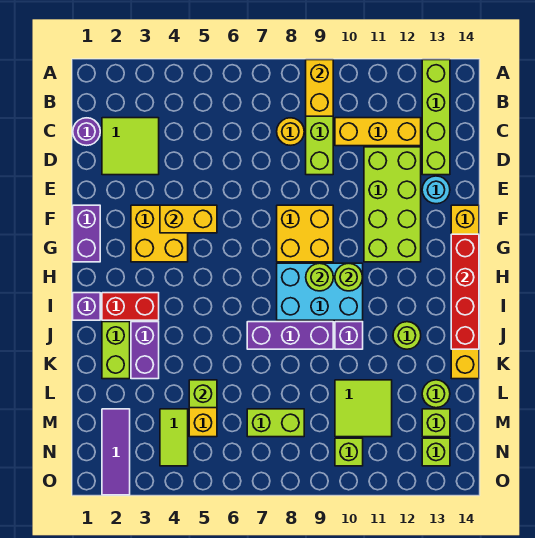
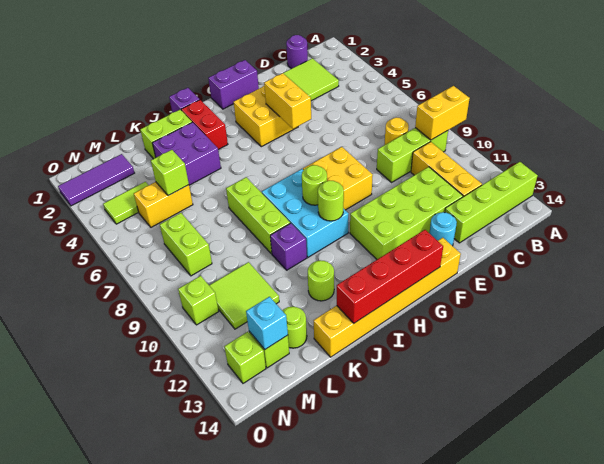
purple brick J3:K3 level 1 -> purple brick J3:K4 level 1
purple brick J7:J9 level 1 -> lime brick J7:J9 level 1
none -> cyan brick M13 level 2

